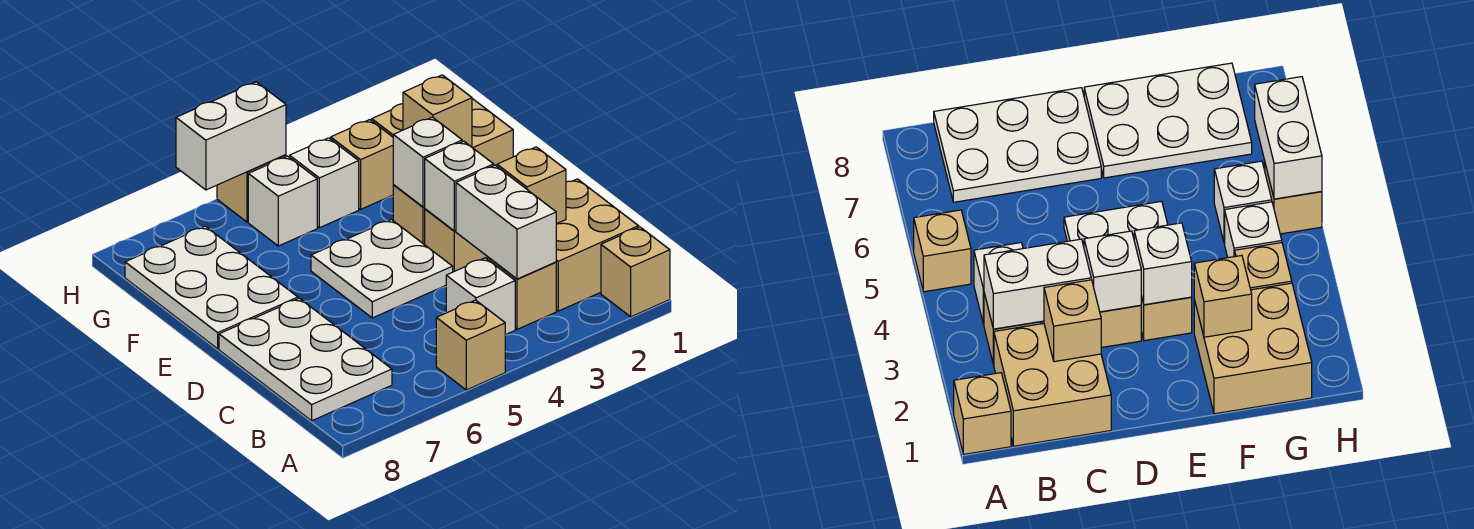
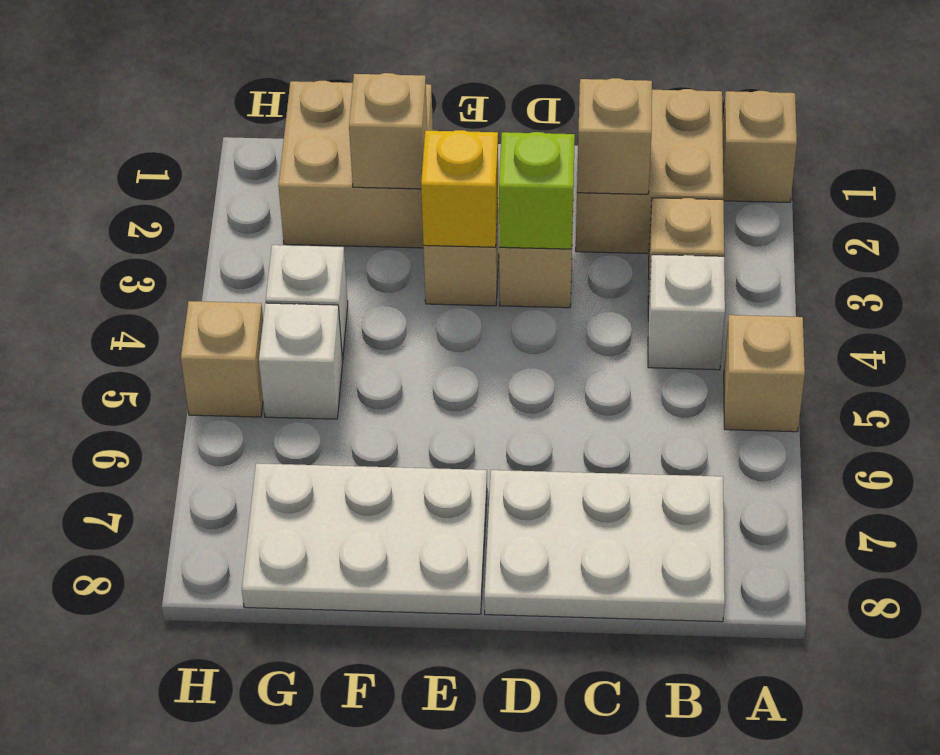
white brick B3:C3 level 2 -> none
white brick D3 level 2 -> lime brick D3 level 2
white plate D4:E5 level 1 -> none
white brick E3 level 2 -> yellow brick E3 level 2
tan brick G3 level 1 -> none
white brick H5:H6 level 2 -> none

